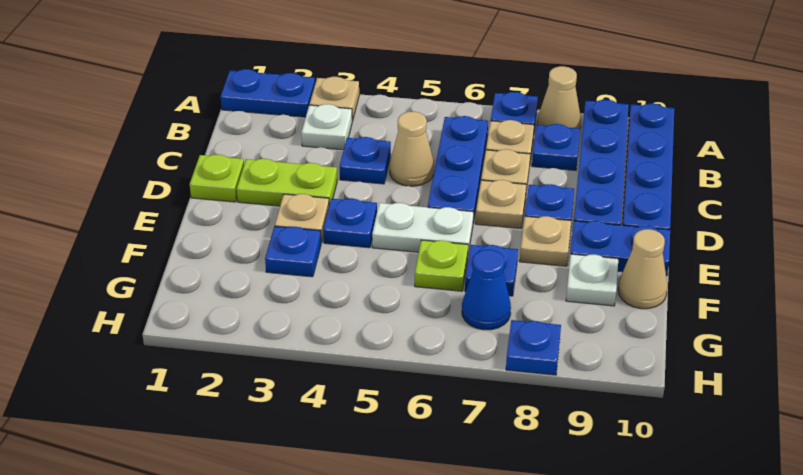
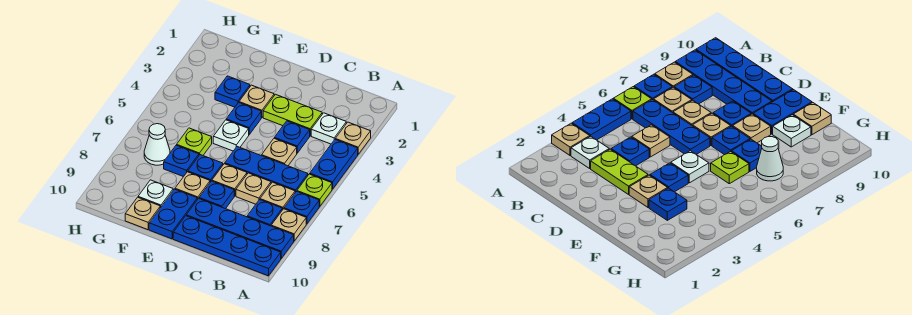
blue plate A1:A2 level 1 -> blue plate A4:A5 level 1
tan cone A8 level 1 -> tan plate A8 level 1
tan cone C5 level 1 -> tan plate C5 level 1
lime plate D1 level 1 -> lime plate A6 level 1
lime plate D2:D3 level 1 -> lime plate C3:D3 level 1
white plate E5:E6 level 1 -> white plate E5 level 1
tan cone F10 level 1 -> tan plate F10 level 1
blue cone G7 level 1 -> white cone G7 level 1
blue plate H8 level 1 -> blue plate E7 level 1

